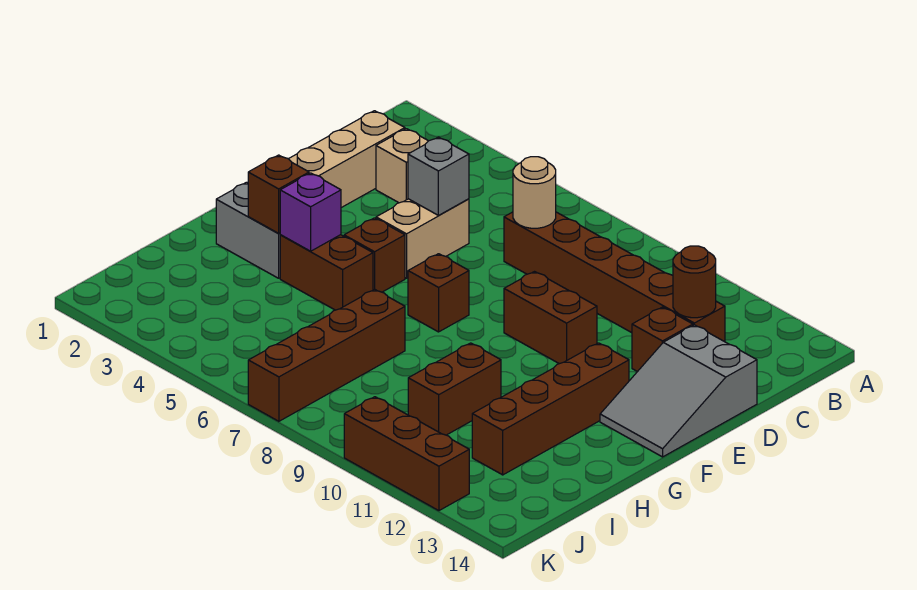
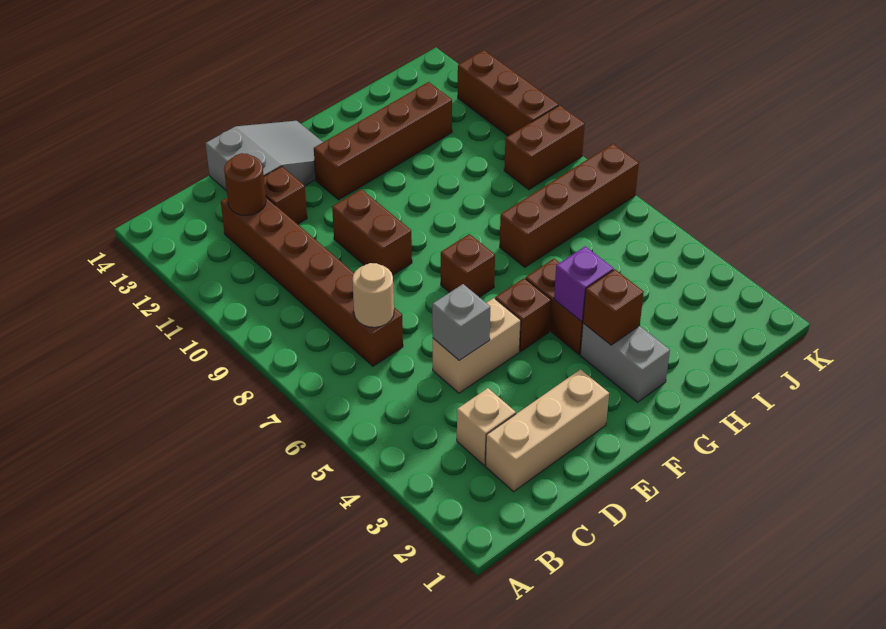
brown brick H10:I10 level 1 -> brown brick J9:K9 level 1

